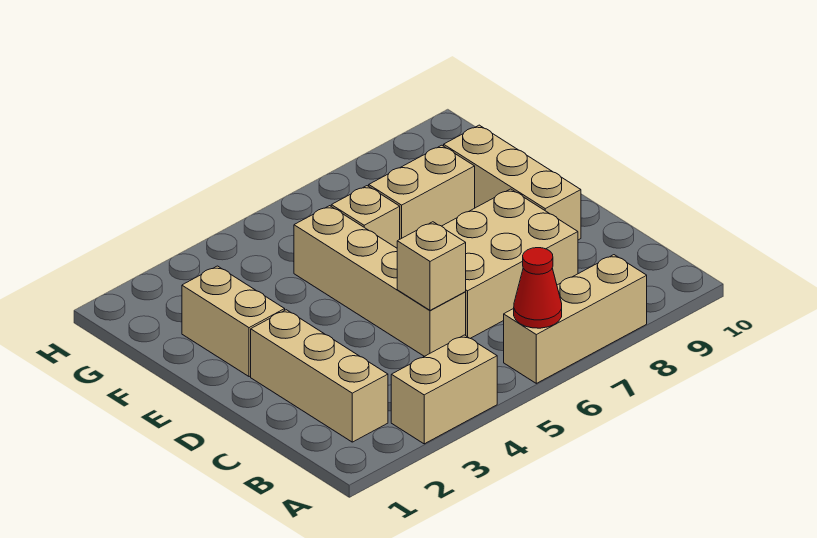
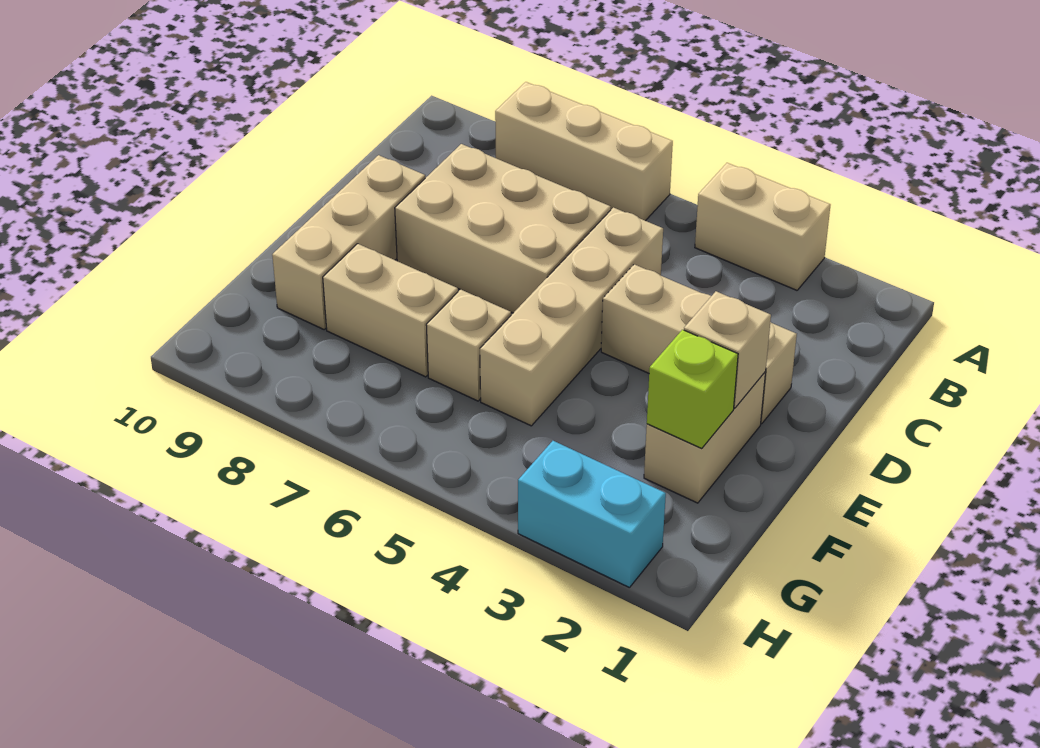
red cone A6 level 2 -> none
tan brick B2:D2 level 1 -> tan brick D2:D4 level 1
tan brick C5 level 2 -> tan brick E2 level 2
none -> lime brick F2 level 2
none -> cyan brick H2:H3 level 1

